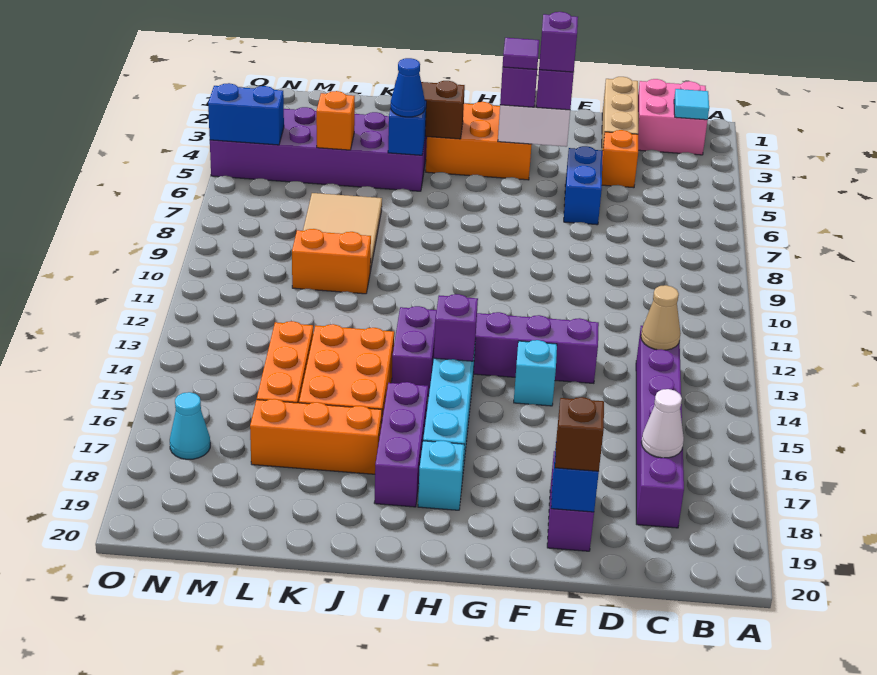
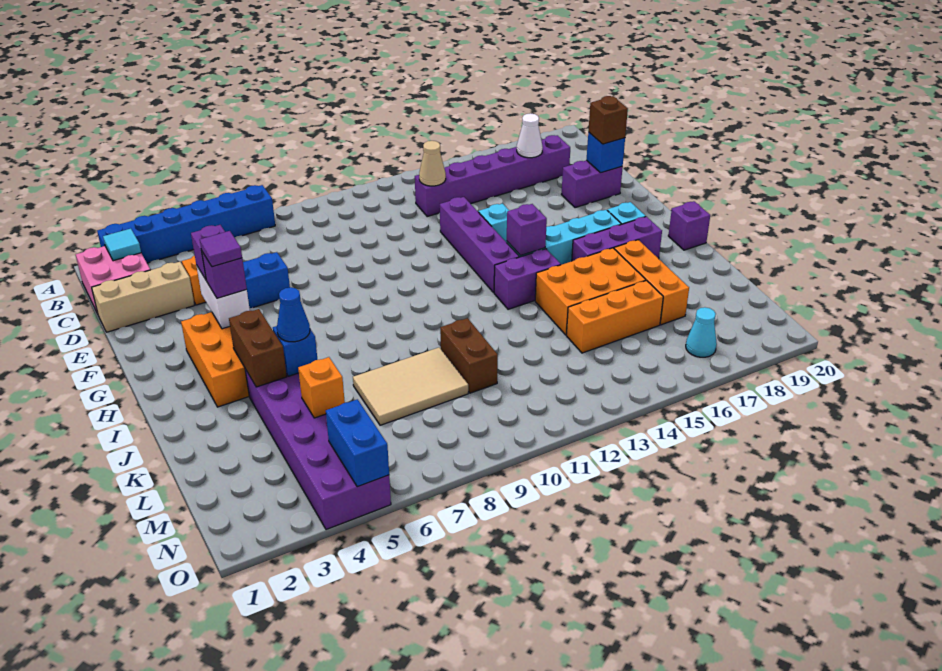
none -> blue brick A2:A7 level 1
purple brick F4 level 4 -> purple brick I20 level 1
orange brick K10:L10 level 1 -> brown brick K10:L10 level 1

